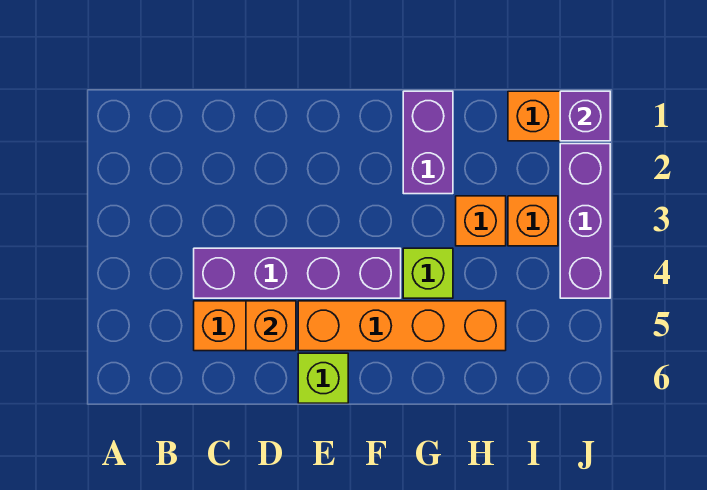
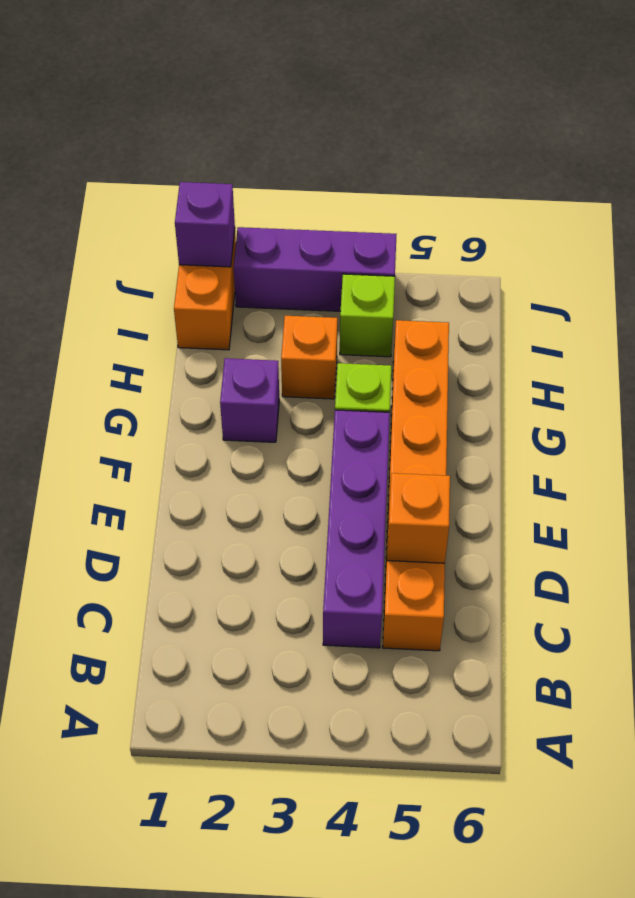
lime brick E6 level 1 -> lime brick I4 level 1
purple brick G1:G2 level 1 -> purple brick G2 level 1
orange brick I3 level 1 -> none

